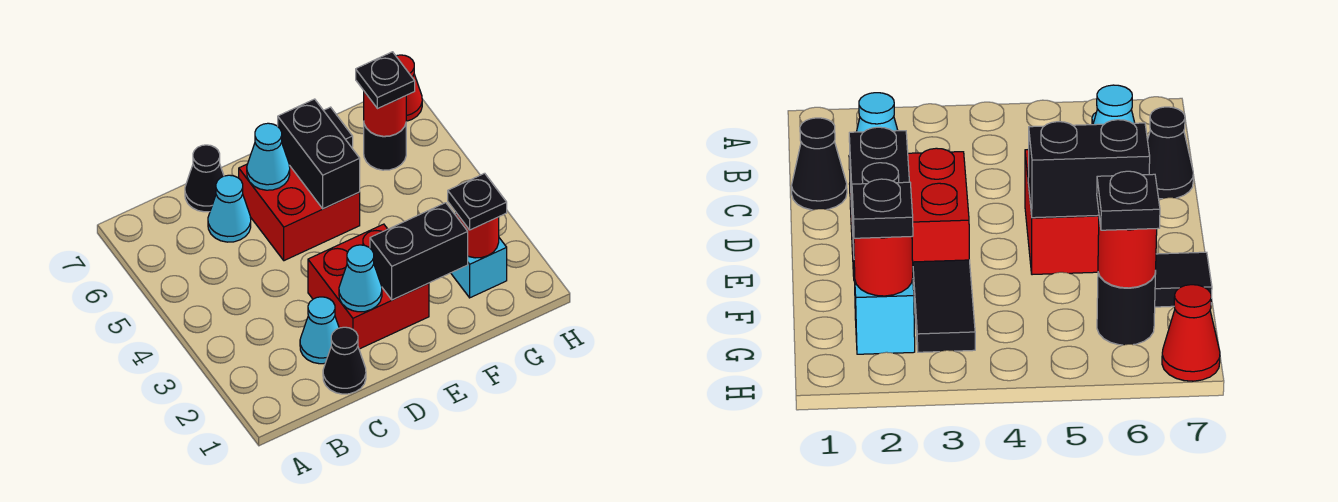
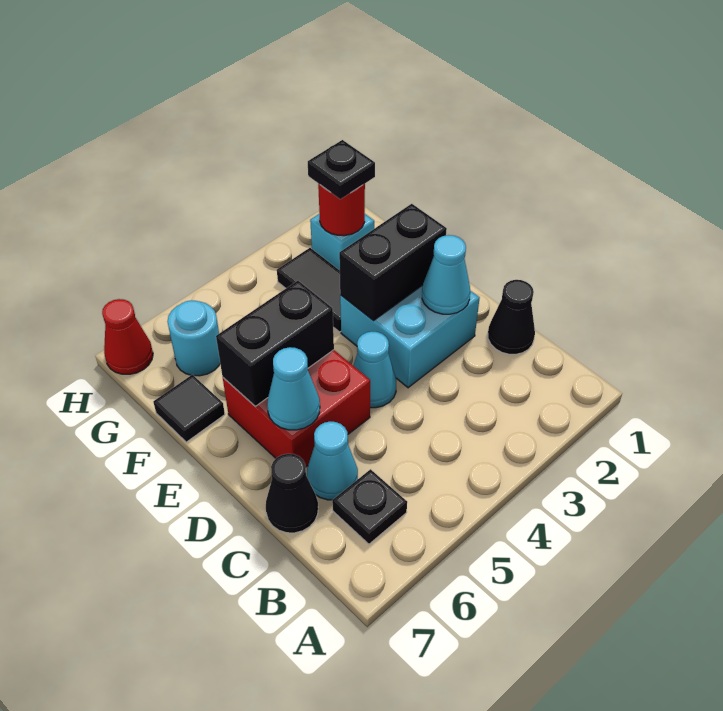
cyan cone C2 level 1 -> cyan cone D4 level 1
red brick D2:E3 level 1 -> cyan brick D2:E3 level 1
black brick E2:F2 level 2 -> black brick E2:E3 level 2
black round brick G6 level 1 -> cyan round brick G6 level 1
red round brick G6 level 2 -> none
black plate G6 level 3 -> black plate B6 level 1

